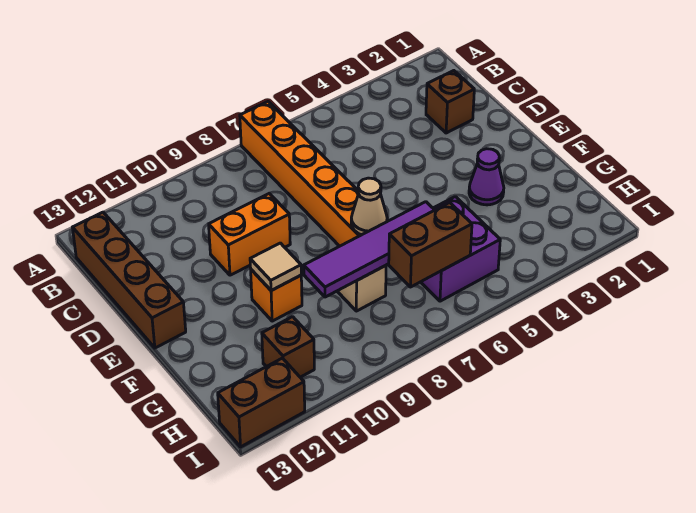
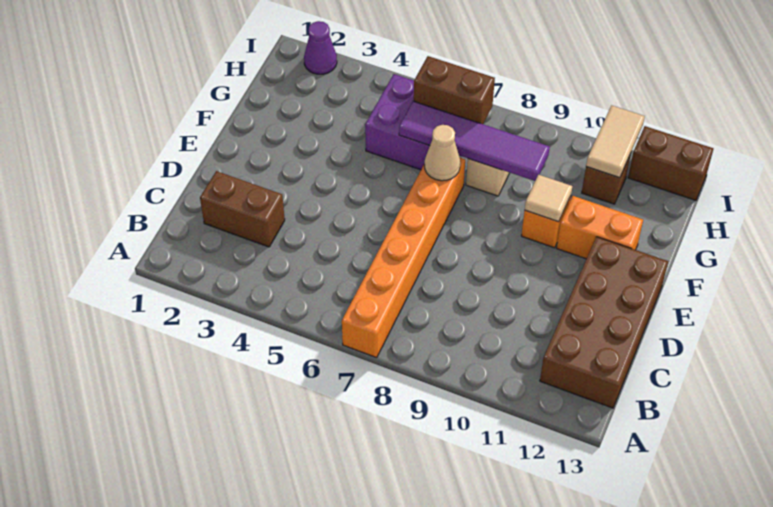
brown brick B13:E13 level 1 -> brown brick B12:E13 level 1
brown brick C2 level 1 -> brown brick C2:C3 level 1
orange brick D9:D10 level 1 -> orange brick F11:F12 level 1
purple cone F3 level 1 -> purple cone I2 level 1
none -> tan tile H11:I11 level 2

